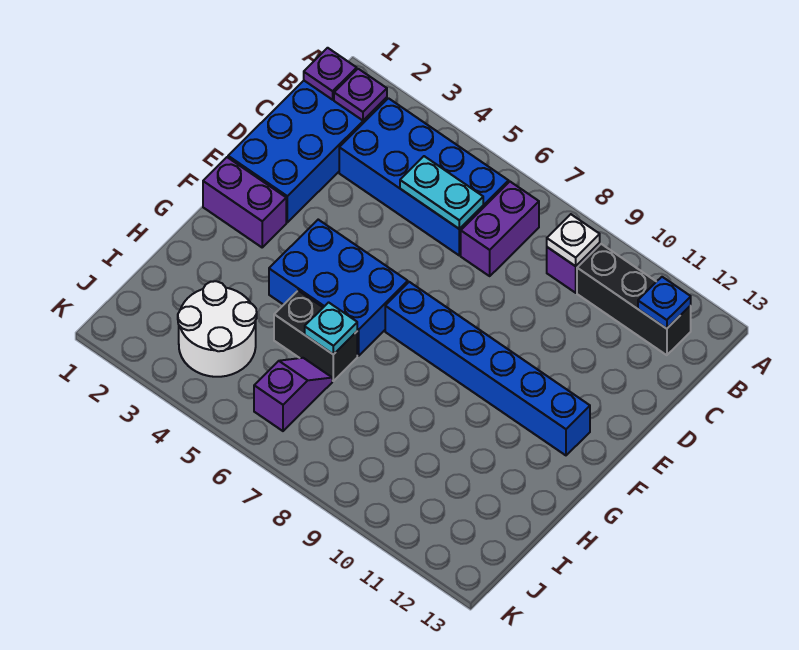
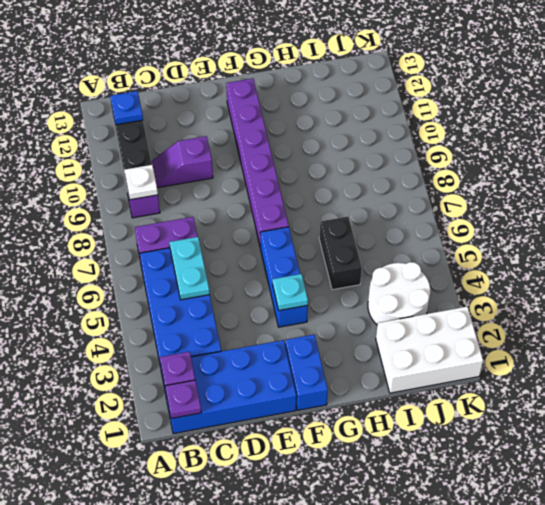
purple brick F1:F2 level 1 -> blue brick F1:F2 level 1
blue brick F4:G6 level 1 -> blue brick F4:F6 level 1
blue brick F7:F12 level 1 -> purple brick F7:F12 level 1
cyan plate H6 level 2 -> cyan plate F4 level 2
none -> white brick I1:K2 level 1
purple slope I6:J6 level 1 top J -> purple slope C10:D10 level 1 top D

